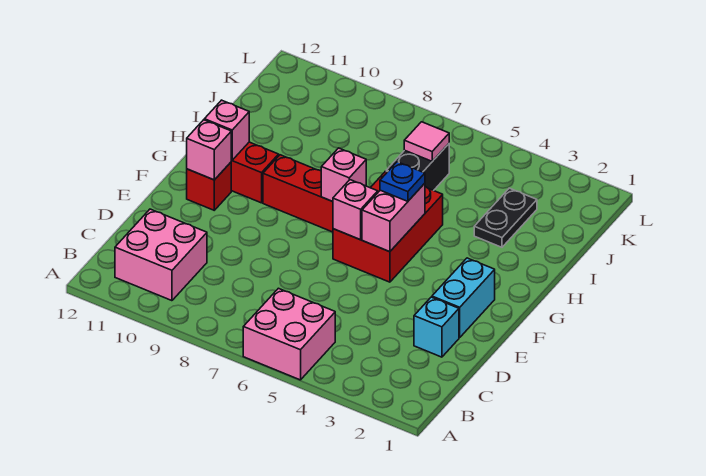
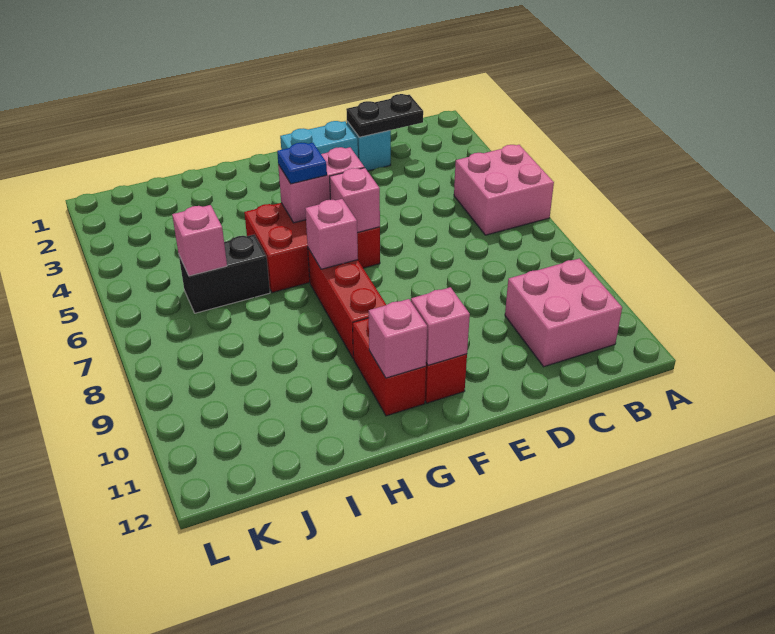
black plate I3:J3 level 1 -> black plate C2:D2 level 2
pink tile J6 level 2 -> pink brick J6 level 2

